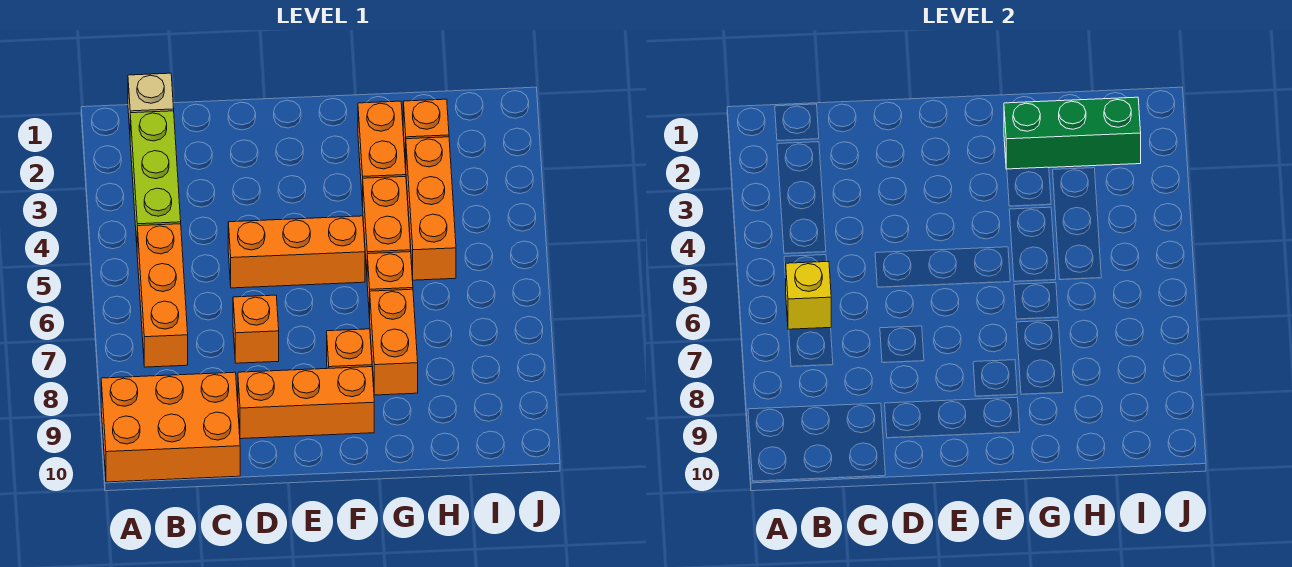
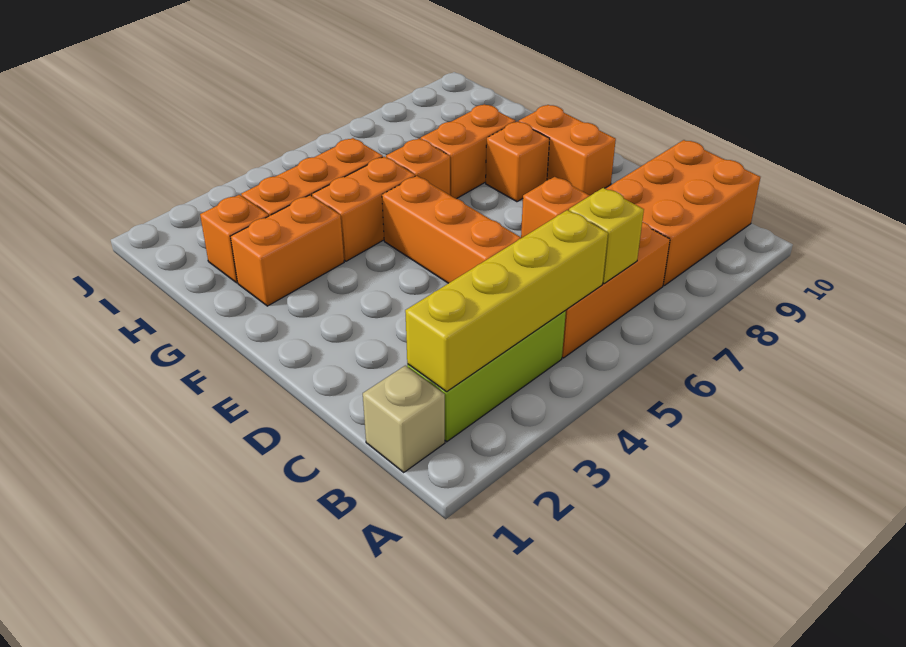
orange brick A9:C10 level 1 -> orange brick B8:C10 level 1
none -> yellow brick B2:B5 level 2
orange brick D9:F9 level 1 -> orange brick E9:F9 level 1
green brick G2:I2 level 2 -> none

